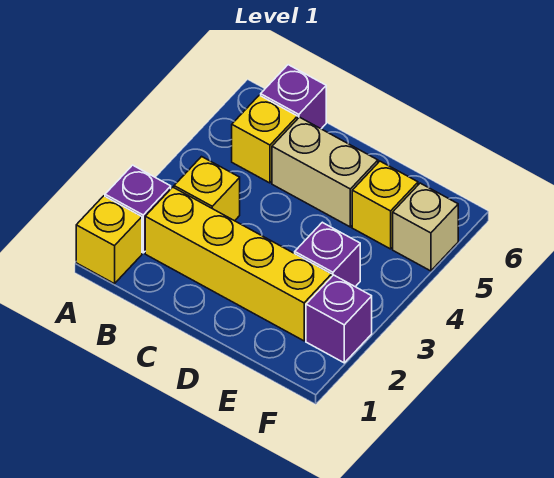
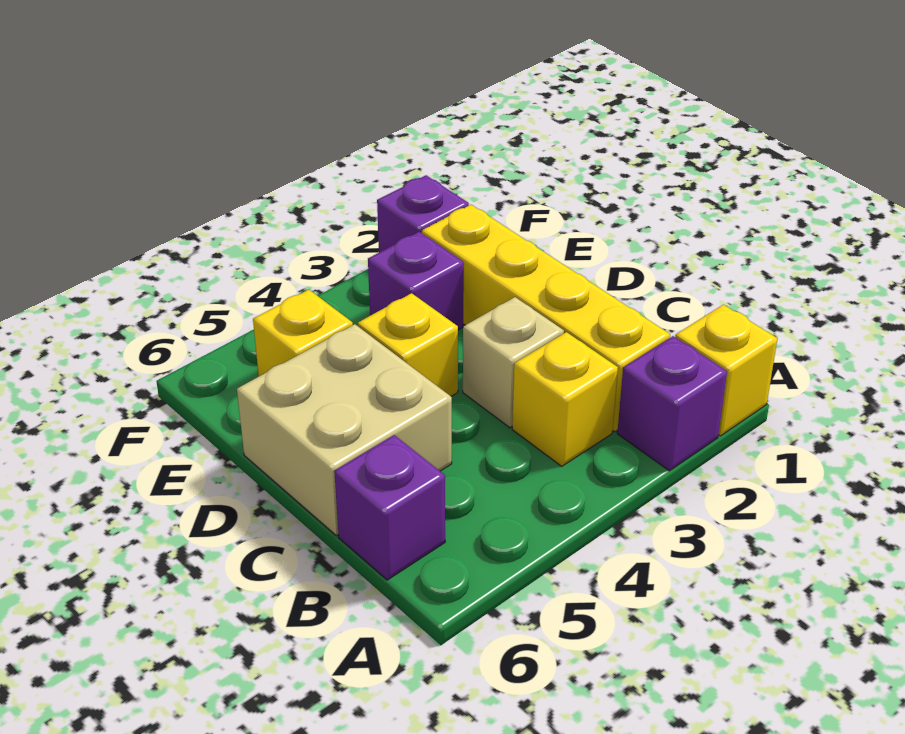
yellow brick B5 level 1 -> yellow brick D4 level 1
tan brick C5:D5 level 1 -> tan brick C5:D6 level 1
tan brick F5 level 1 -> tan brick C3 level 1

